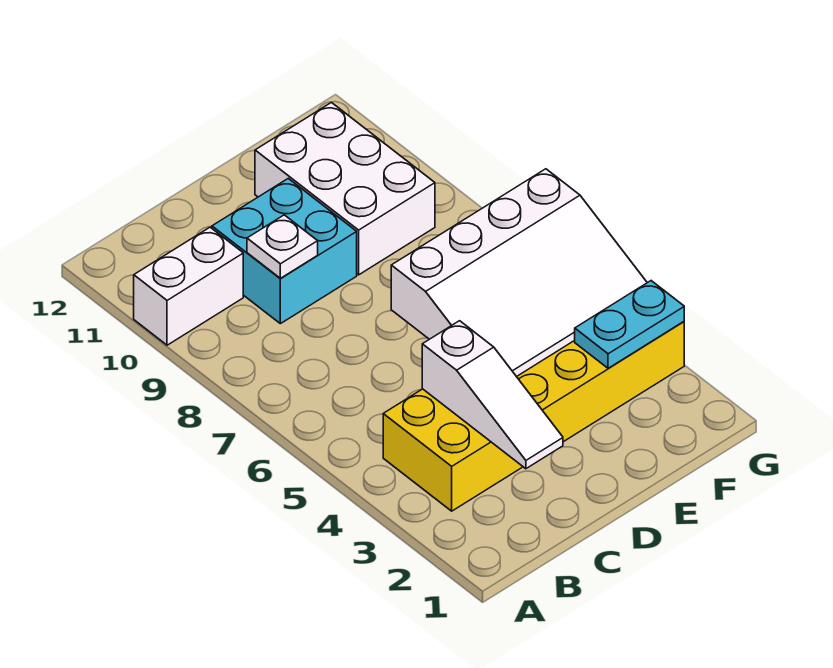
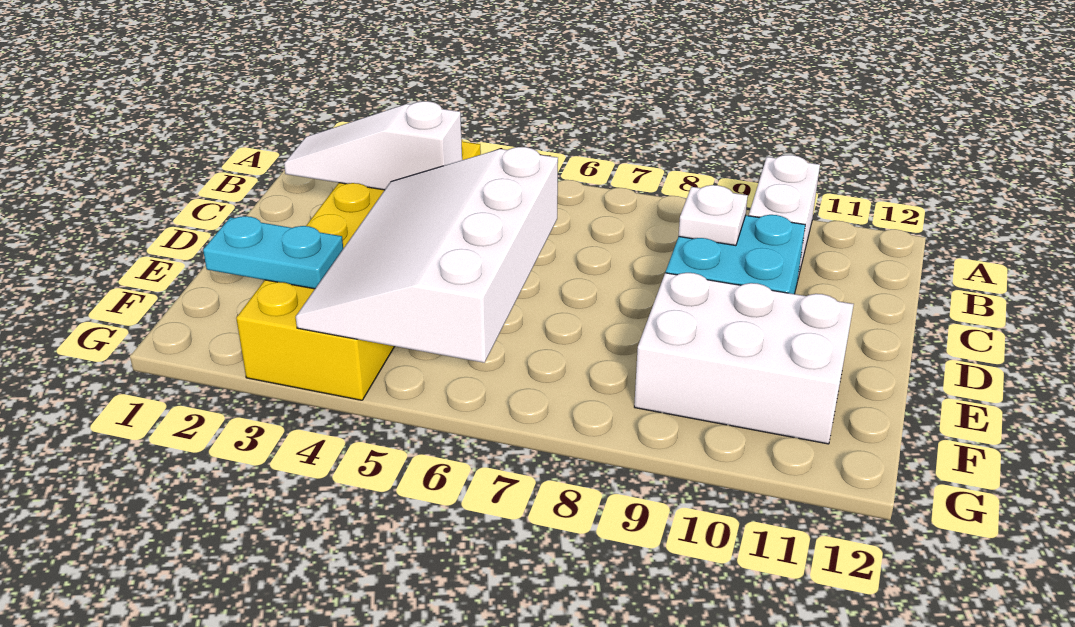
cyan plate F3:G3 level 2 -> cyan plate F2:F3 level 2

